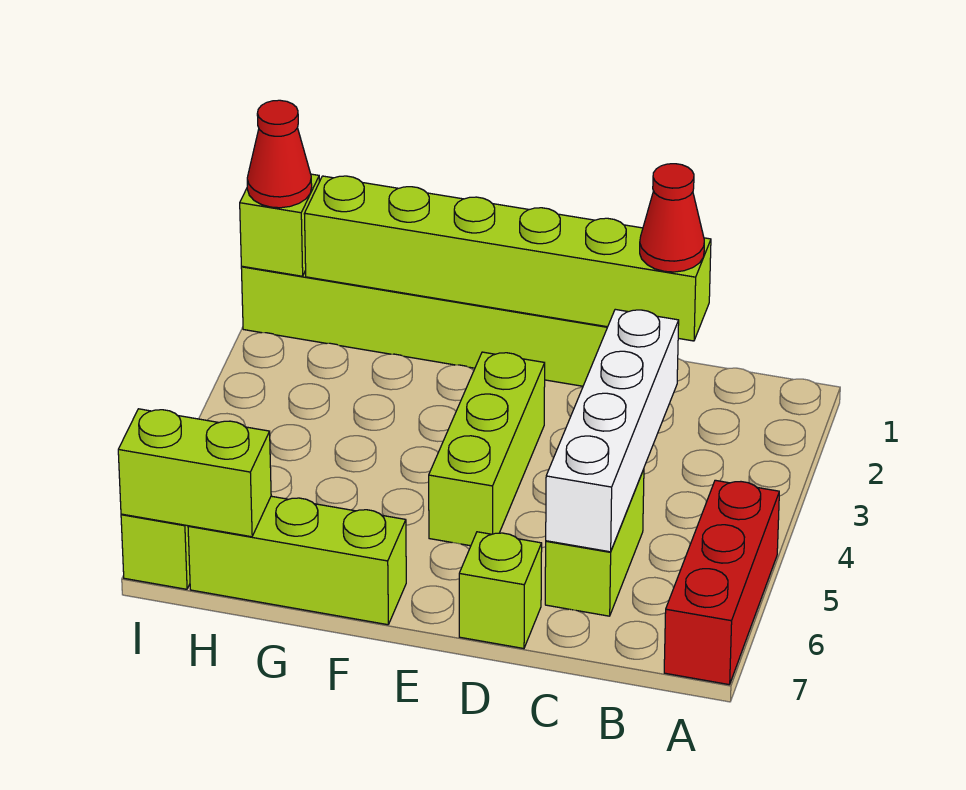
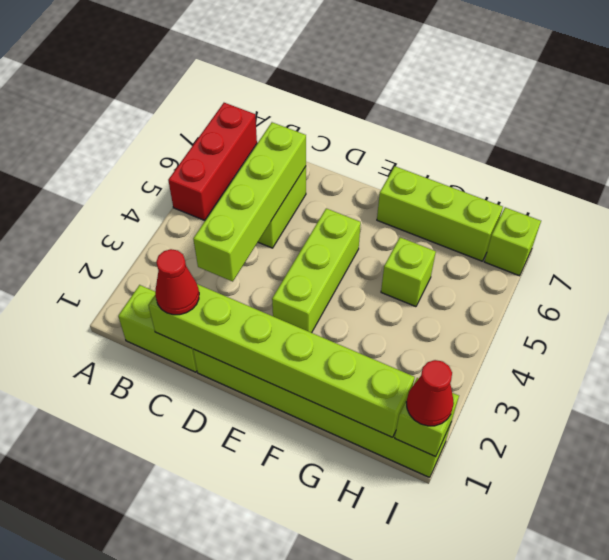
white brick C3:C6 level 2 -> lime brick C3:C6 level 2
lime brick D7 level 1 -> lime brick G5 level 1
lime brick H7:I7 level 2 -> lime brick B1:C1 level 1

